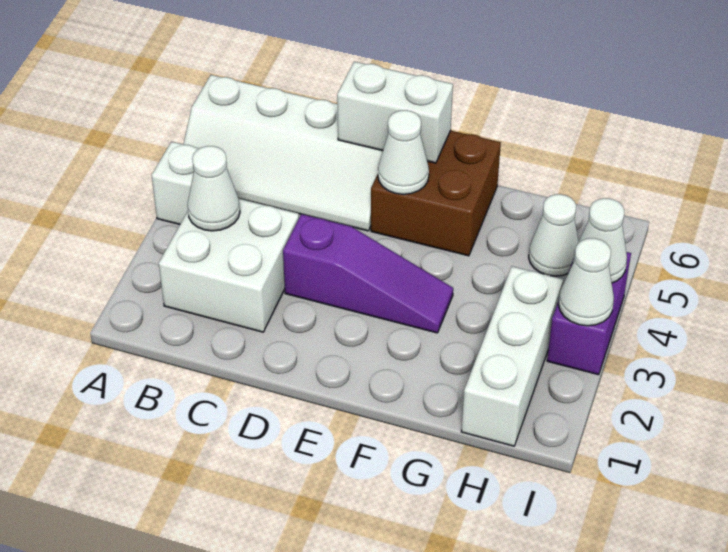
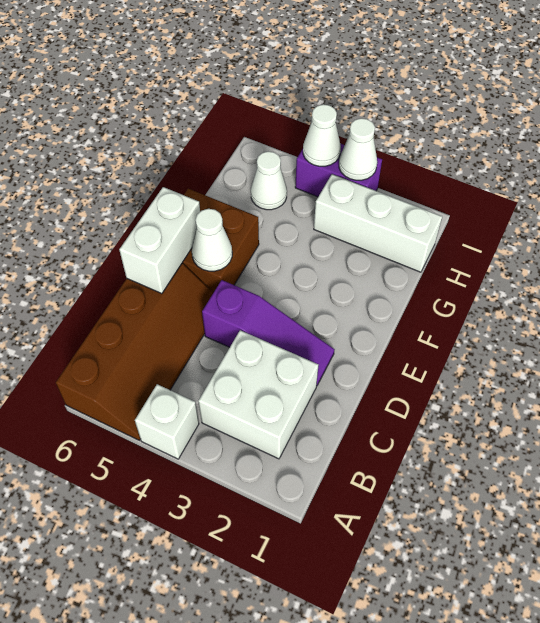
white slope A5:D6 level 1 top 6 -> brown slope A5:D6 level 1 top 6
white cone B3 level 2 -> none
purple slope D3:F3 level 1 top D -> purple slope D2:D4 level 1 top 4

